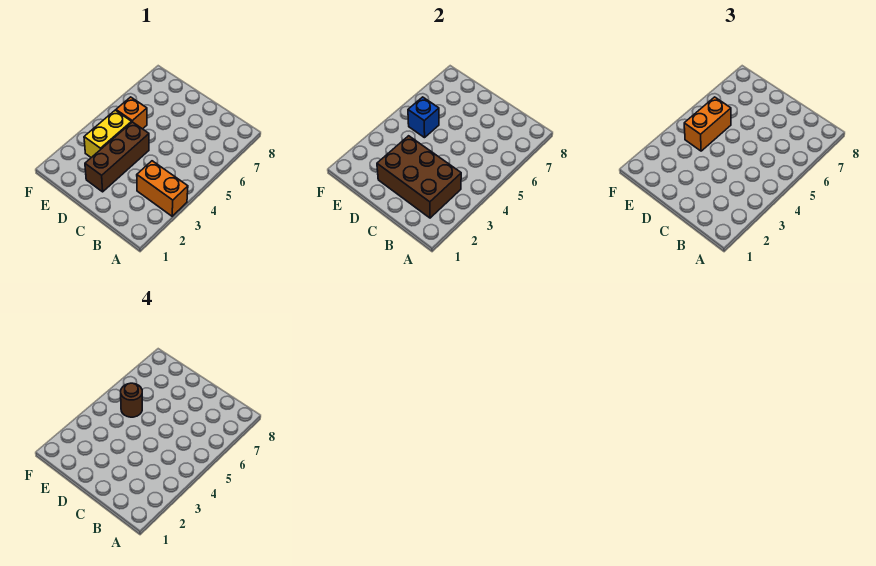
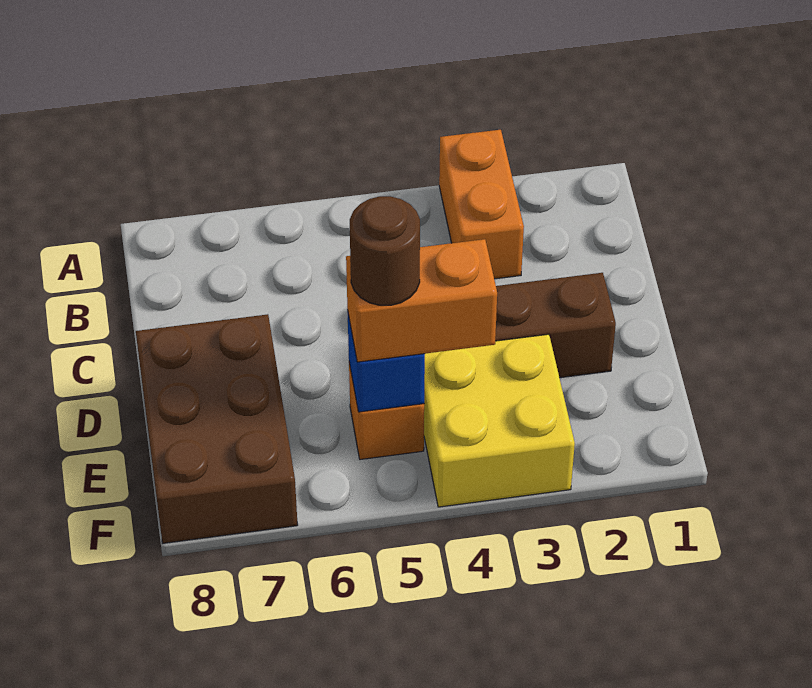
brown brick B2:D3 level 2 -> brown brick D7:F8 level 1
yellow brick E3:E4 level 1 -> yellow brick E3:F4 level 1

